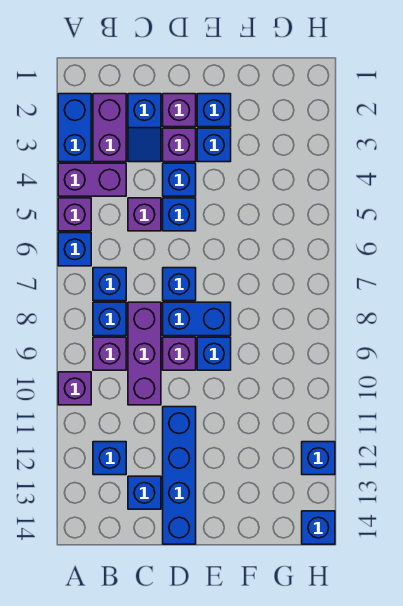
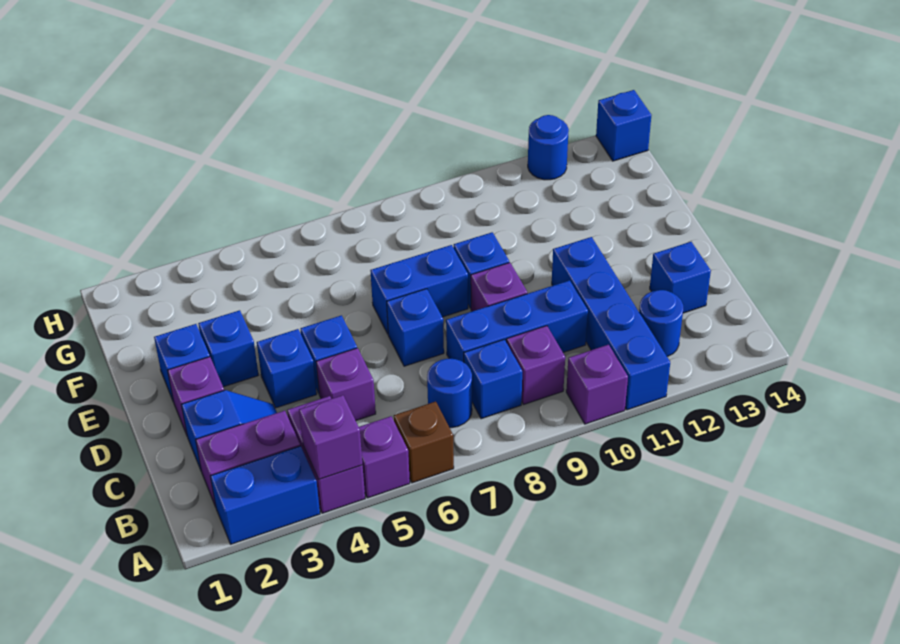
blue brick A6 level 1 -> brown brick A6 level 1
blue brick B7 level 1 -> blue round brick B7 level 1
blue brick B12 level 1 -> blue round brick B12 level 1
purple brick C8:C10 level 1 -> blue brick C8:C10 level 1
purple brick D3 level 1 -> purple brick A4 level 2
blue brick D8:E8 level 1 -> blue brick E7:E8 level 1
blue brick D11:D14 level 1 -> blue brick A11:D11 level 1
blue brick H12 level 1 -> blue round brick H12 level 1

